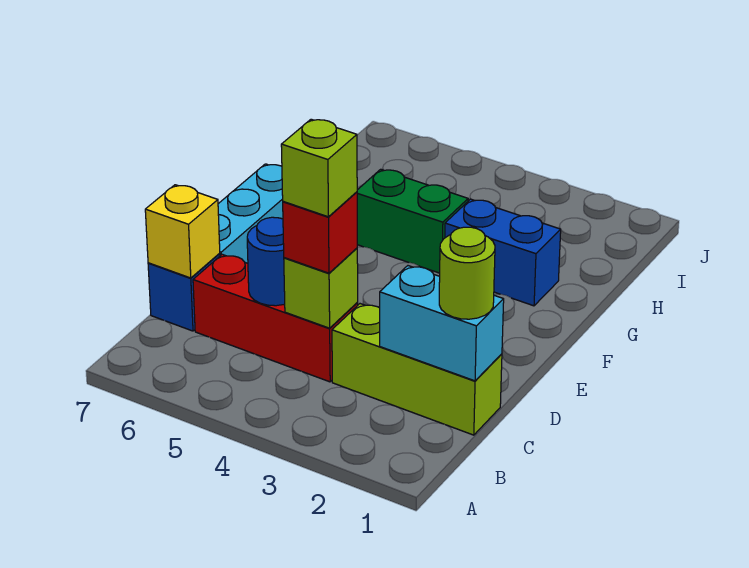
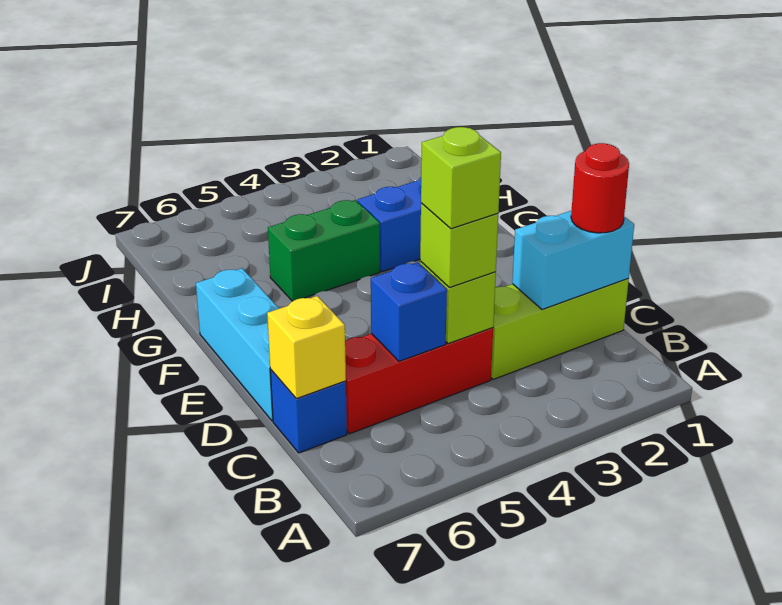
lime round brick C1 level 3 -> red round brick C1 level 3
red brick C4 level 3 -> lime brick C4 level 3
blue round brick C5 level 2 -> blue brick C5 level 2

